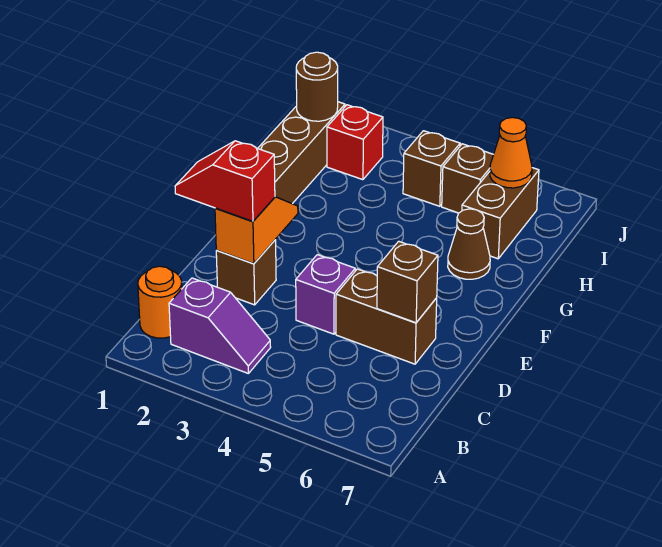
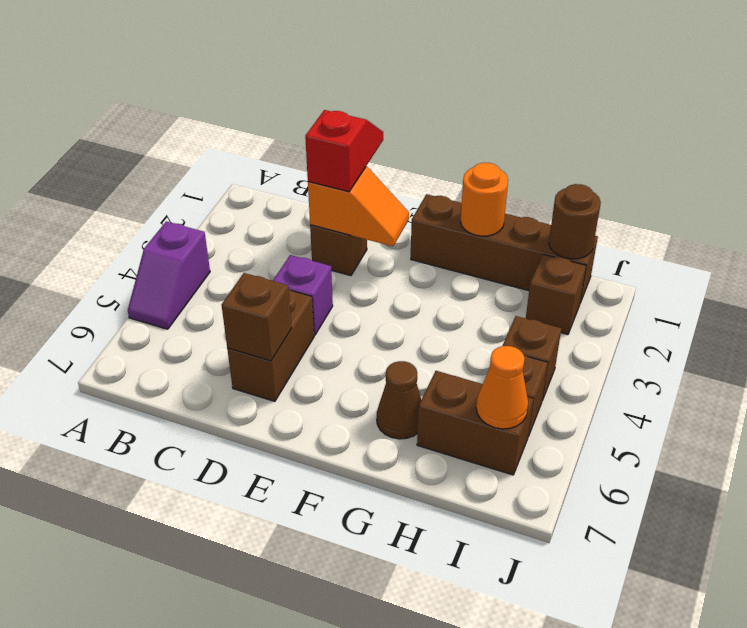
orange round brick B1 level 1 -> orange round brick G1 level 2
purple slope B2:B3 level 1 top 2 -> purple slope A4:A5 level 1 top 4
red brick I2 level 1 -> brown brick I2 level 1

